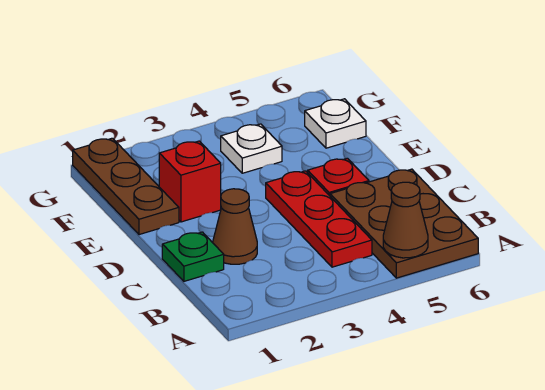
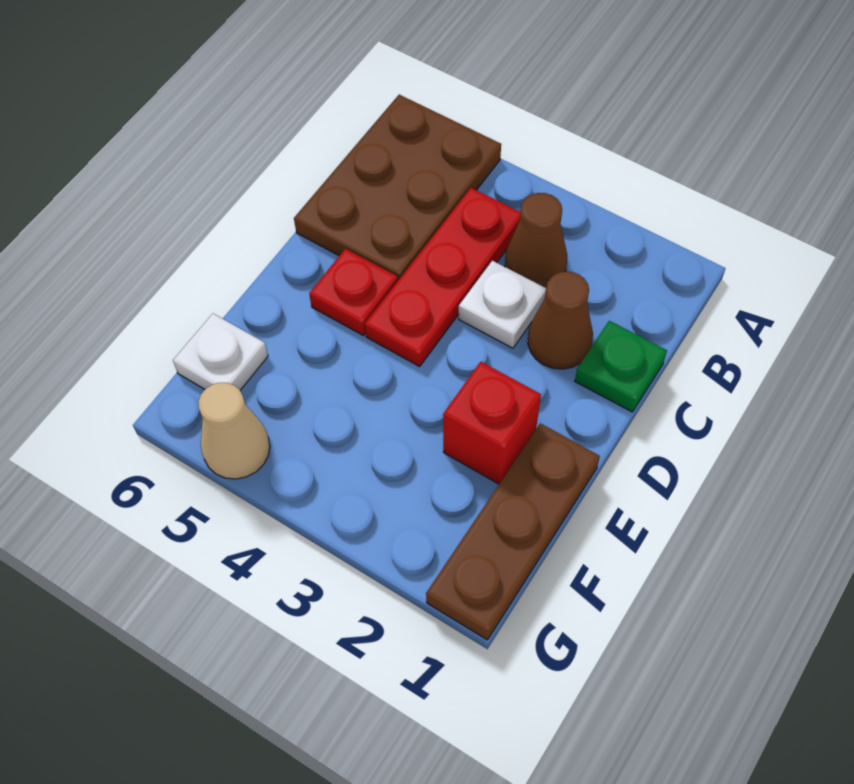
brown cone A5 level 2 -> brown cone B3 level 1
white plate F4 level 1 -> white plate C3 level 1
none -> tan cone G5 level 1

